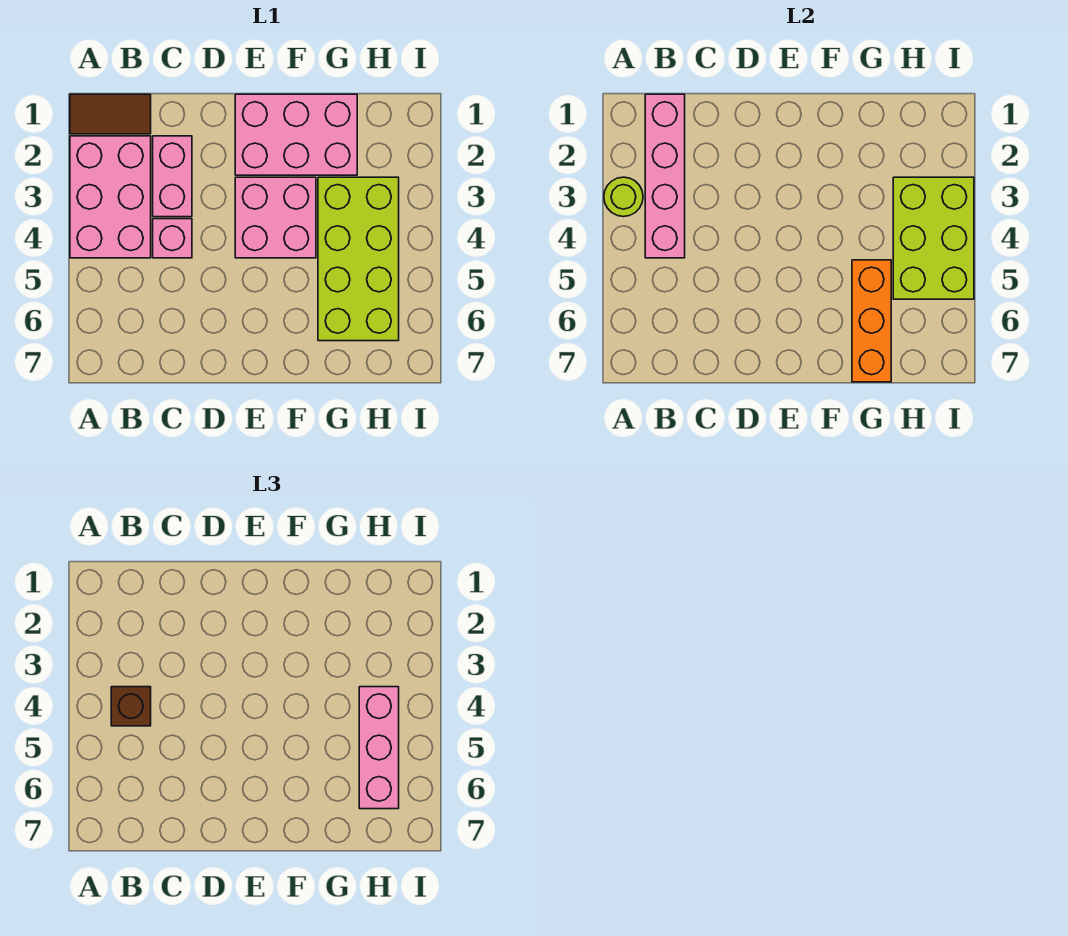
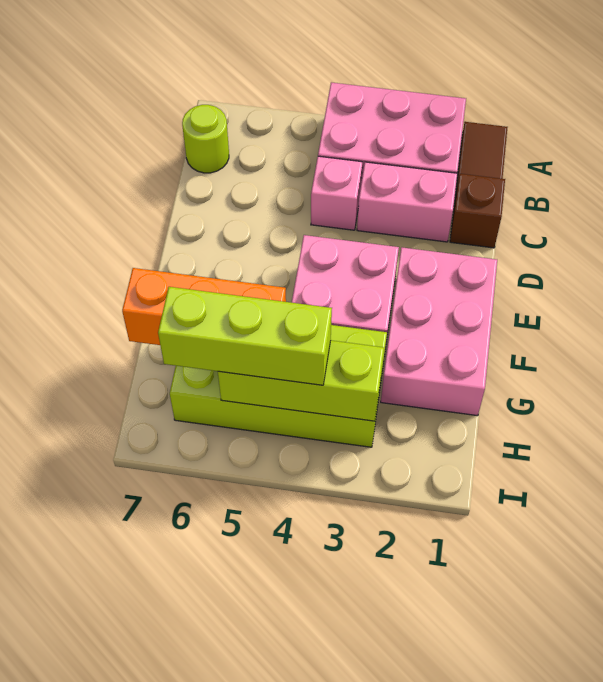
lime round brick A3 level 2 -> lime round brick B7 level 1
pink brick B1:B4 level 2 -> none
brown brick B4 level 3 -> brown brick C1 level 1
lime brick H3:I5 level 2 -> lime brick H3:H5 level 2
pink brick H4:H6 level 3 -> lime brick H4:H6 level 3

